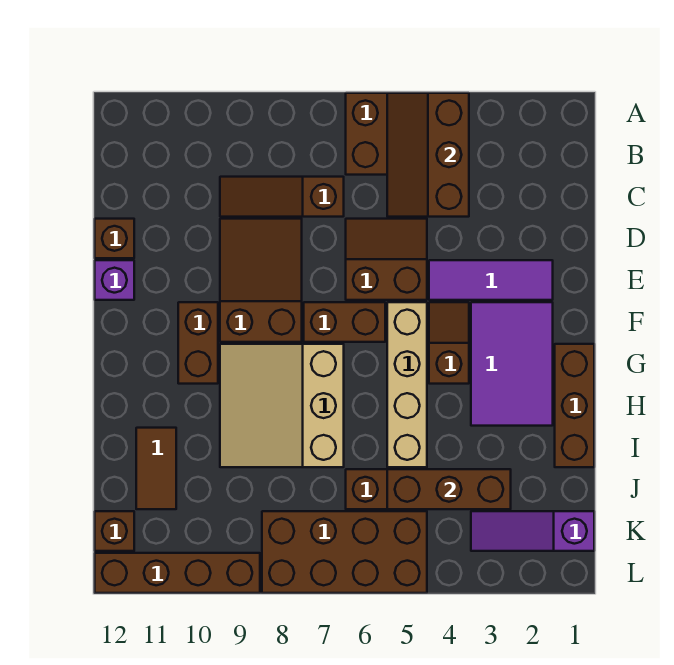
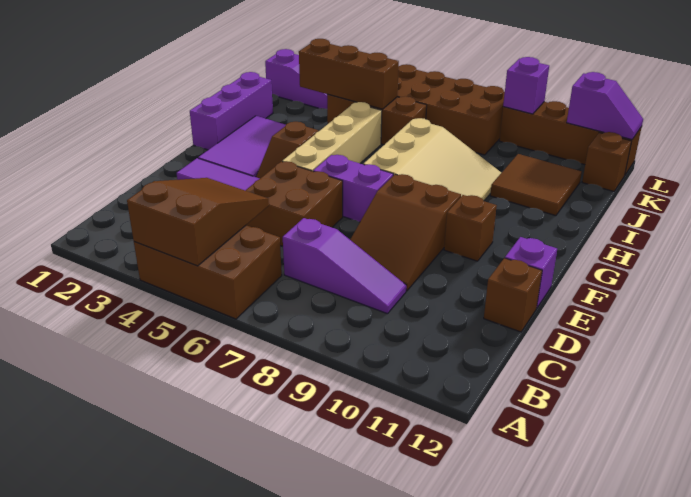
brown slope A4:C5 level 2 top 4 -> brown slope A4:C5 level 2 top A
brown slope C7:C9 level 1 top 7 -> purple slope C7:C9 level 1 top 7
brown slope D5:E6 level 1 top E -> brown brick D5:E6 level 1
brown brick F6:F7 level 1 -> purple brick F6:F7 level 1
brown brick F10:G10 level 1 -> brown brick F10 level 1
brown brick G1:I1 level 1 -> purple brick G1:I1 level 1
brown tile I11:J11 level 1 -> brown tile I10:J11 level 1
none -> purple brick L9 level 2
none -> purple slope L11:L12 level 2 top 11

